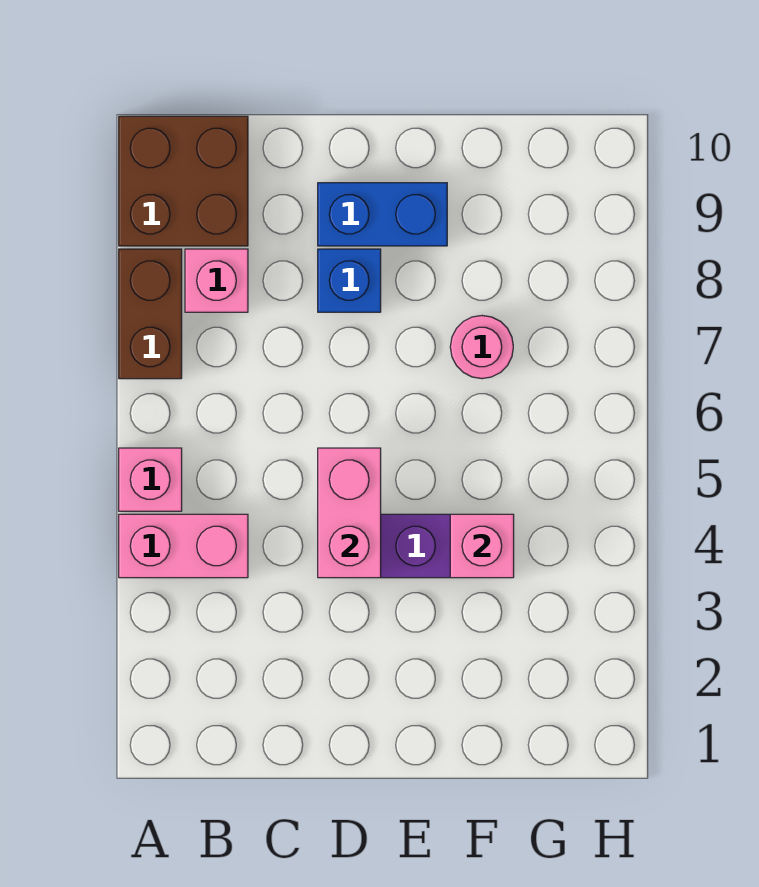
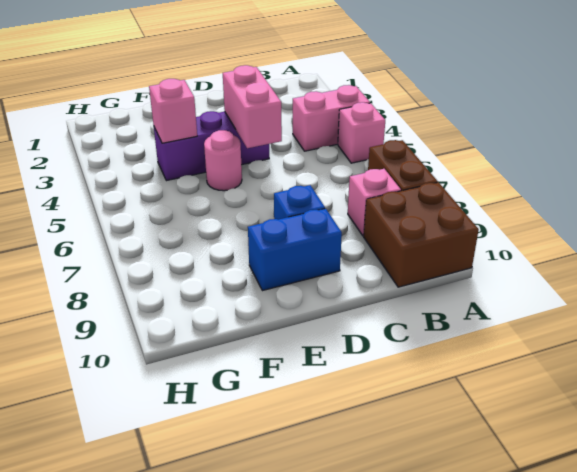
pink round brick F7 level 1 -> pink round brick E5 level 1

